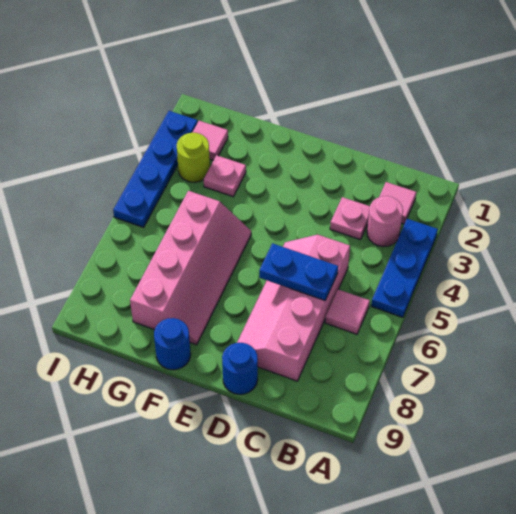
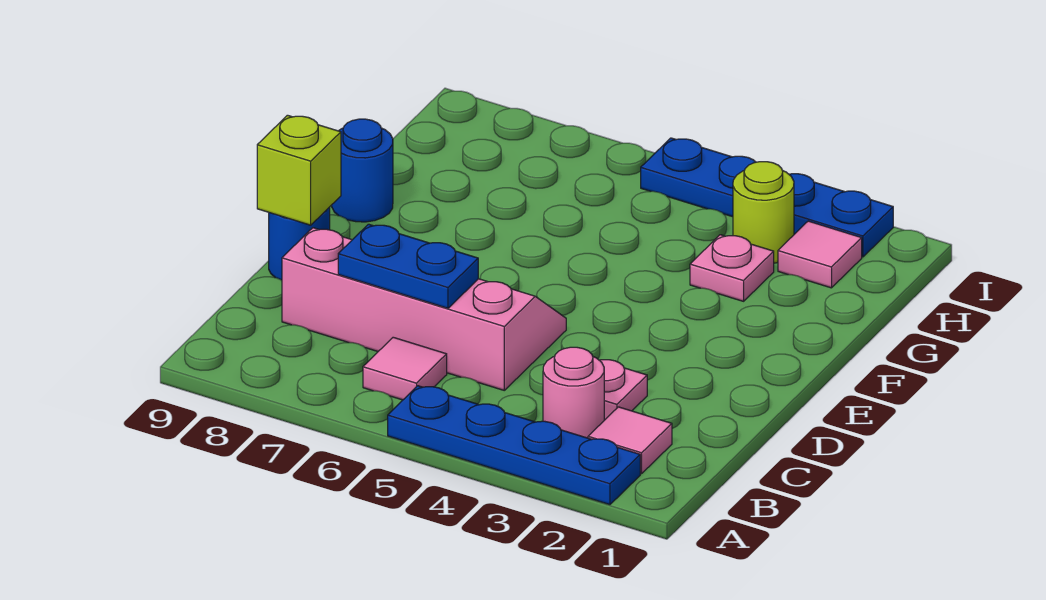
blue plate A3:A5 level 1 -> blue plate A2:A5 level 1
blue plate C6:D6 level 2 -> blue plate C6:C7 level 2
none -> lime brick D9 level 2
pink slope F5:G8 level 1 top G -> none

